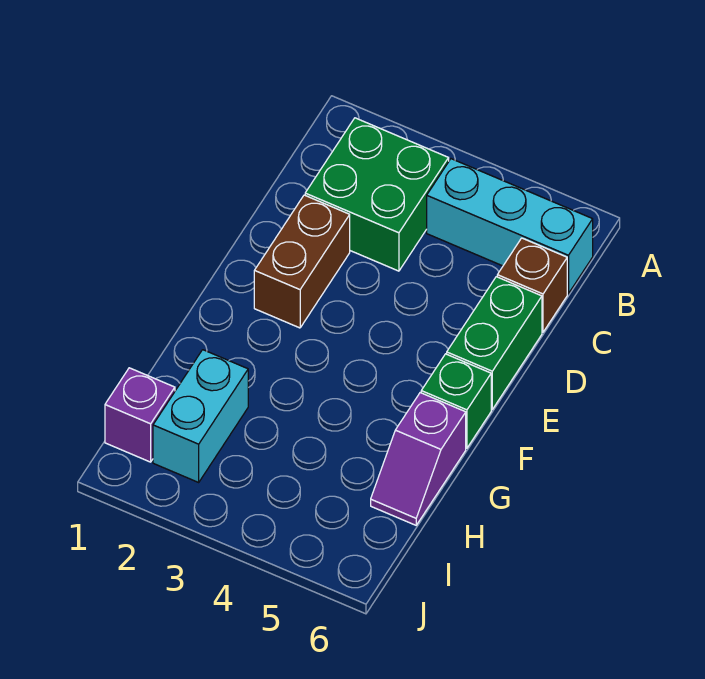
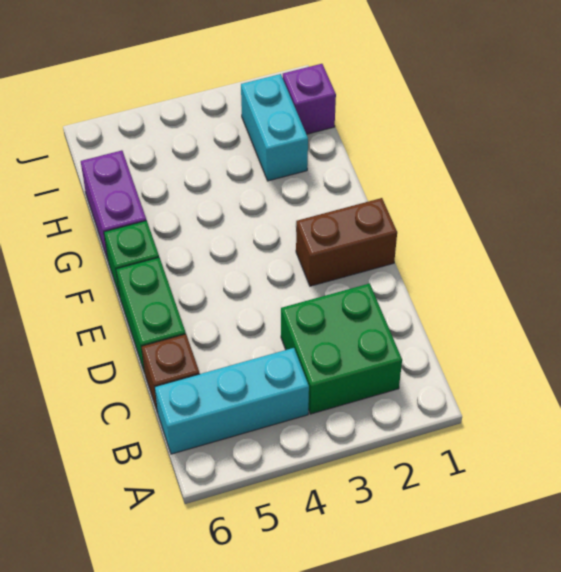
brown brick D2:E2 level 1 -> brown brick E1:E2 level 1
purple slope G6:H6 level 1 top G -> purple brick G6:H6 level 1

